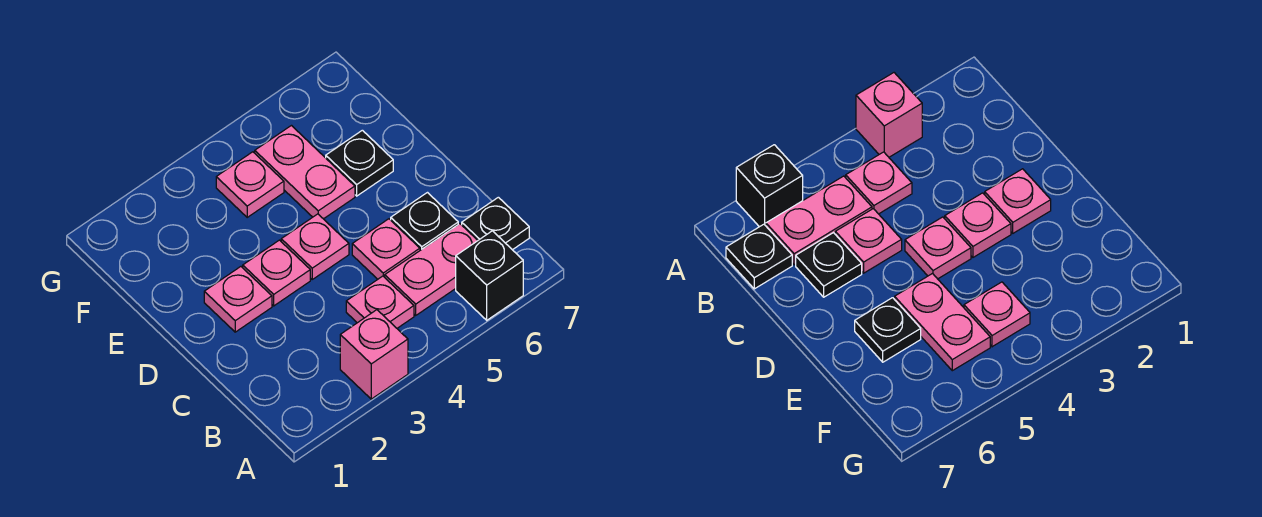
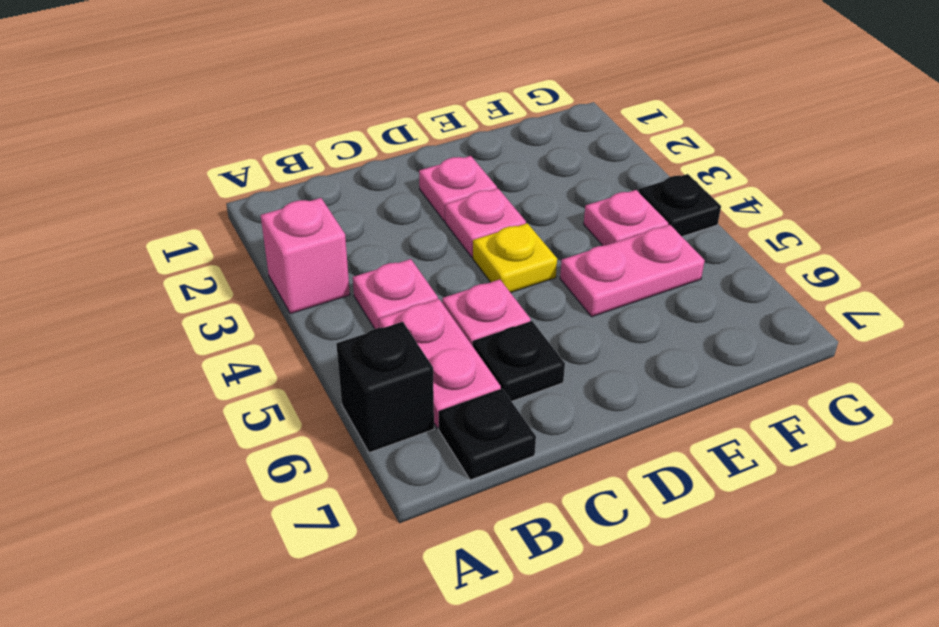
pink plate D4 level 1 -> yellow plate D4 level 1
black plate E6 level 1 -> black plate G4 level 1

